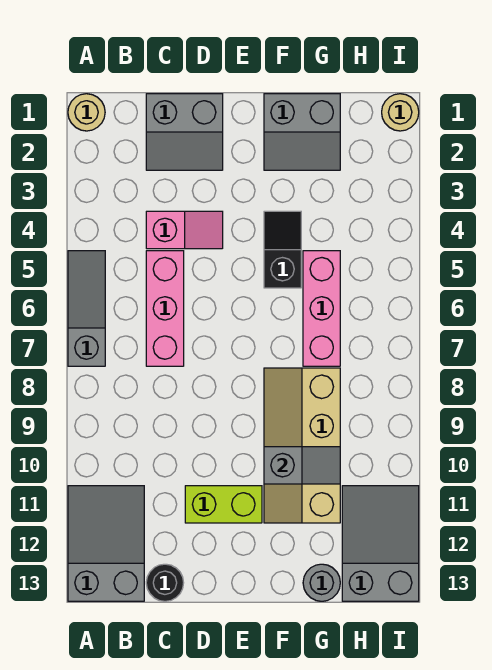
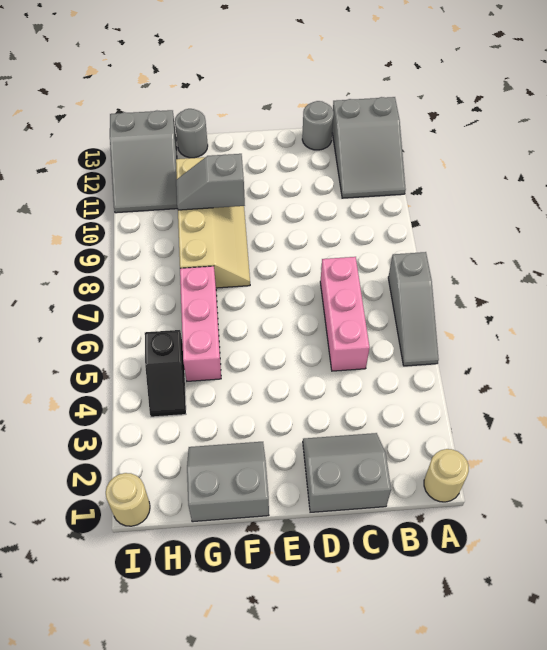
pink slope C4:D4 level 1 top C -> none
black round brick C13 level 1 -> grey round brick C13 level 1
lime brick D11:E11 level 1 -> none
black slope F4:F5 level 1 top 5 -> black slope H4:H5 level 1 top 5

